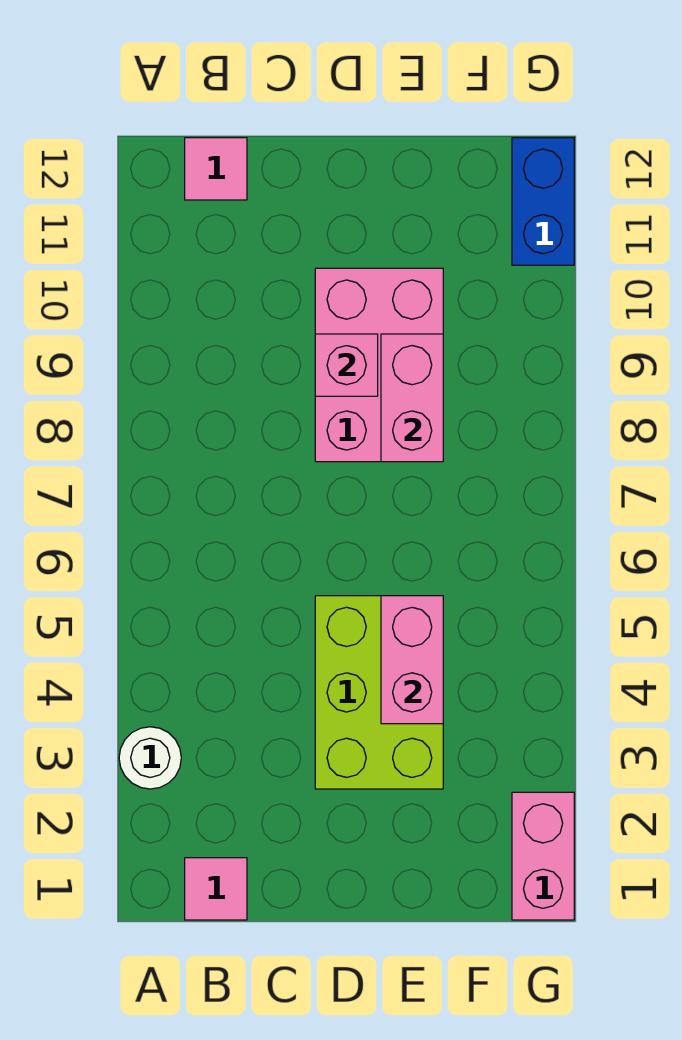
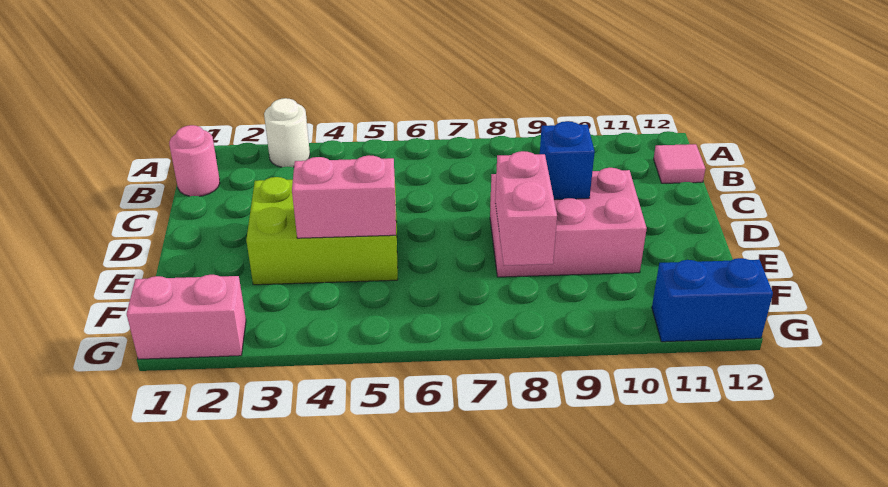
pink tile B1 level 1 -> pink round brick B1 level 1
pink brick D9 level 2 -> blue brick D9 level 2
pink brick E8:E9 level 2 -> pink brick E8:F8 level 2

